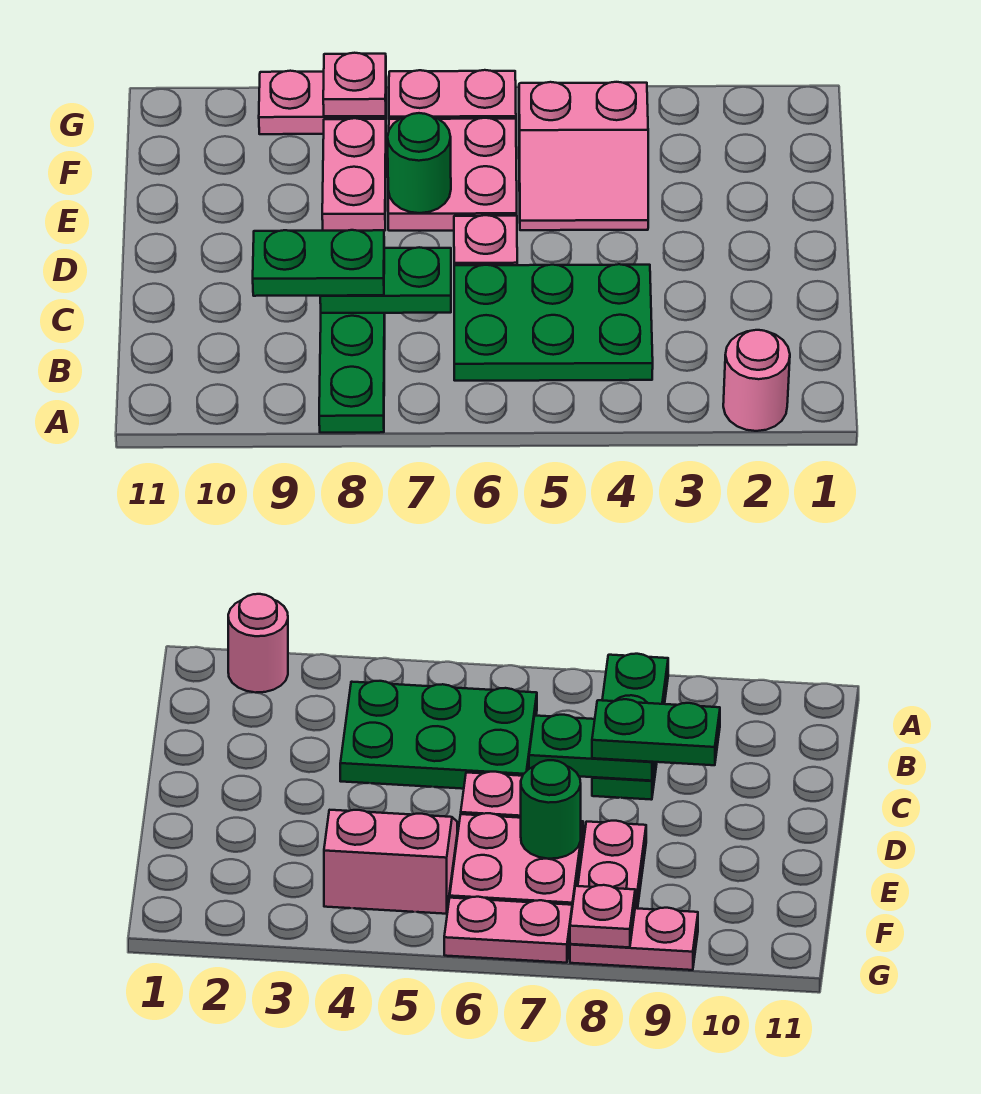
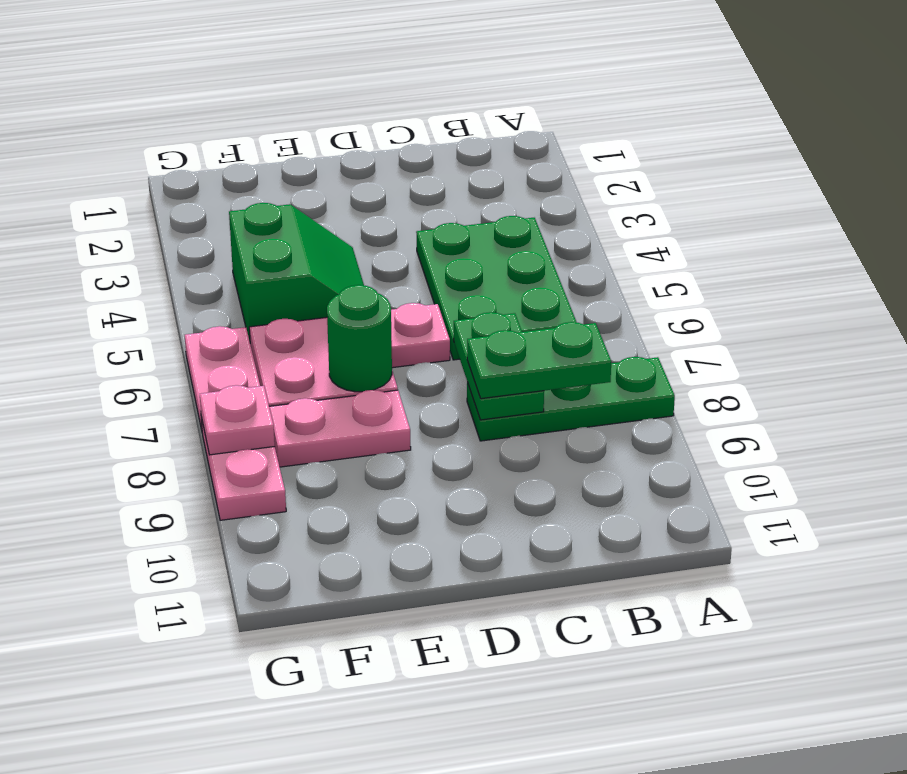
pink round brick A2 level 1 -> none
green plate C8:C9 level 3 -> green plate B8:C8 level 3
pink slope E4:F5 level 1 top F -> green slope E4:F5 level 1 top F

